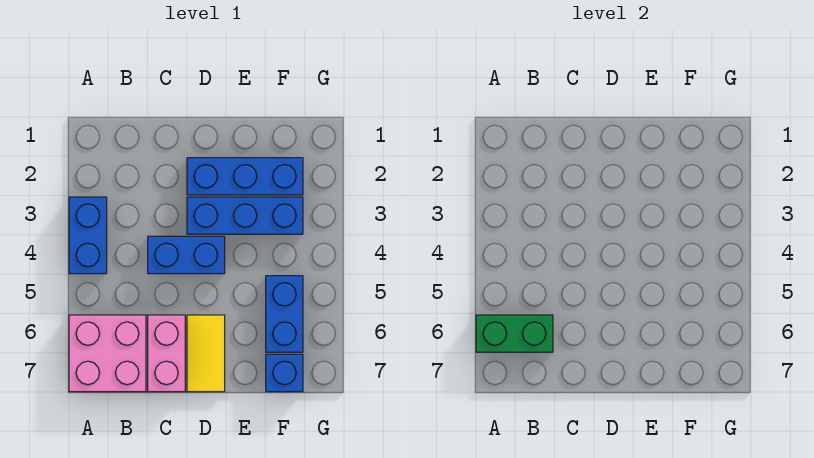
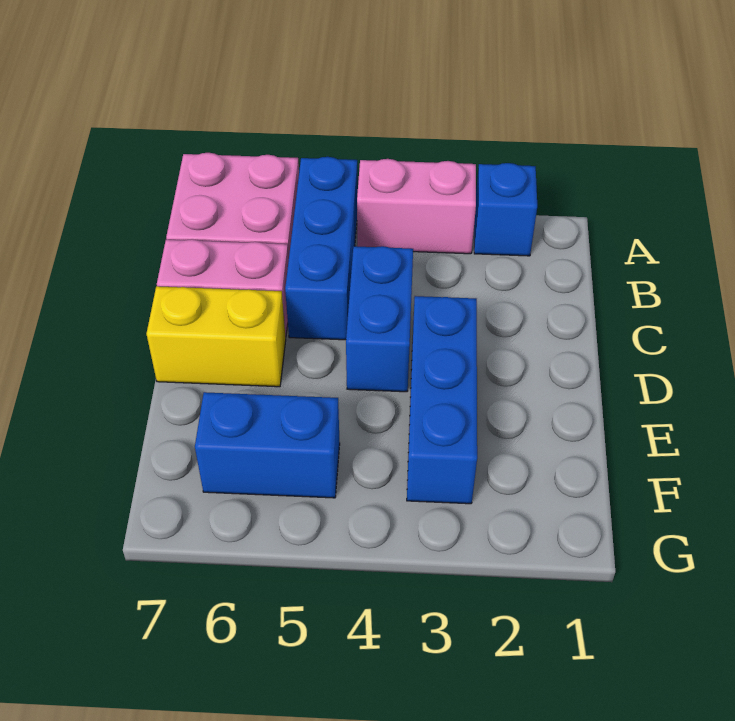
blue brick A3:A4 level 1 -> pink brick A3:A4 level 1
green brick A6:B6 level 2 -> none
blue brick D2:F2 level 1 -> blue brick A5:C5 level 1
yellow tile D6:D7 level 1 -> yellow brick D6:D7 level 1
blue brick F7 level 1 -> blue brick A2 level 1

